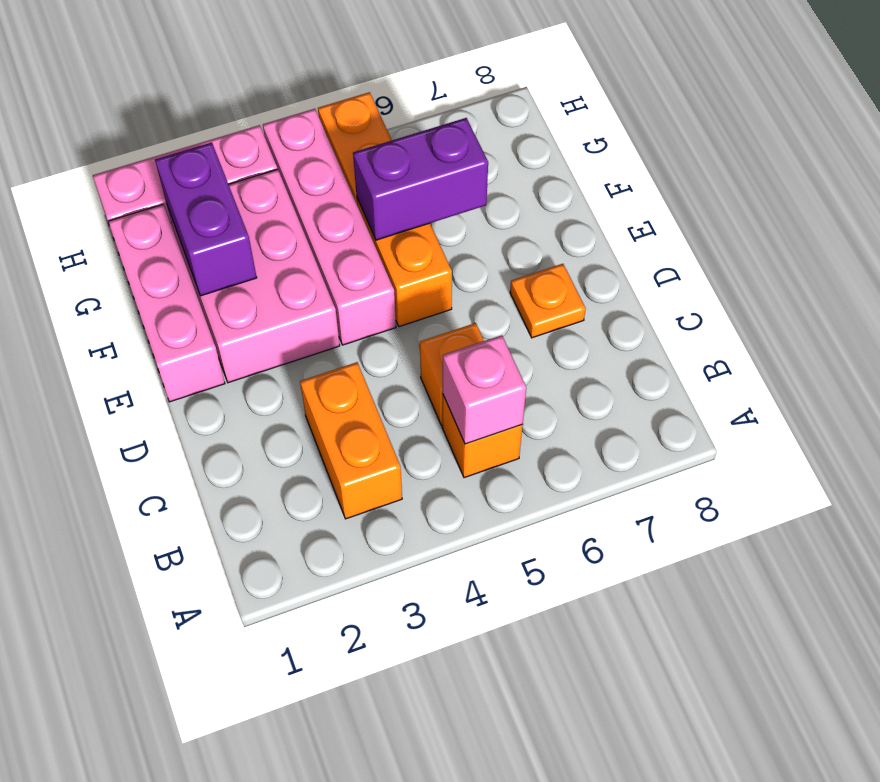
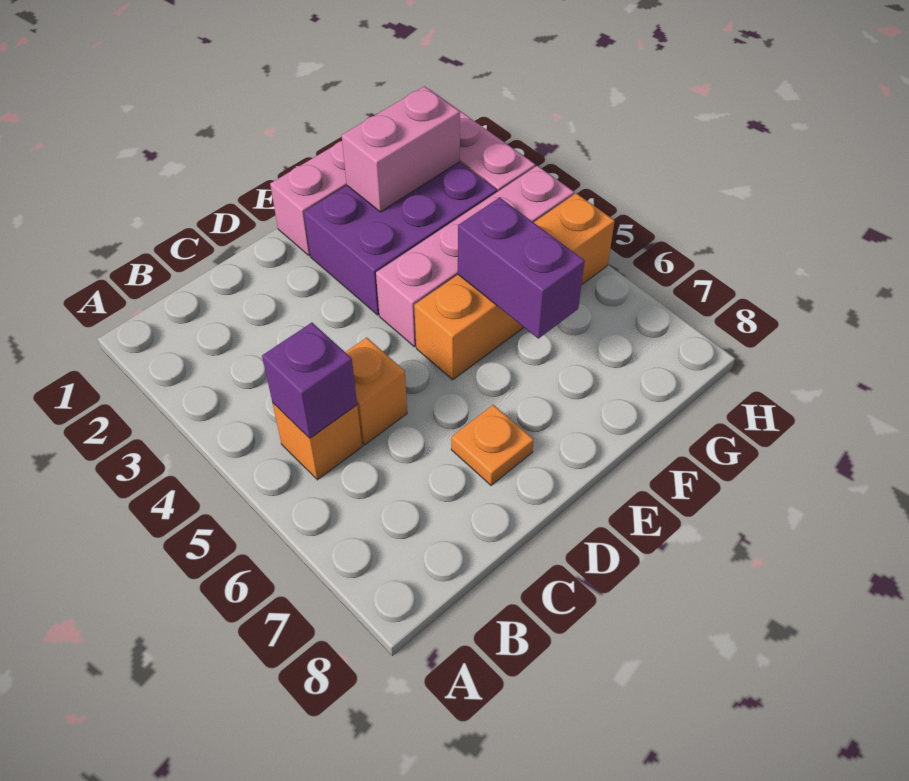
orange brick B3:C3 level 1 -> none
pink brick B5 level 2 -> purple brick B5 level 2
pink brick E2:G3 level 1 -> purple brick E2:G3 level 1
purple brick F2:G2 level 2 -> pink brick F2:G2 level 2

